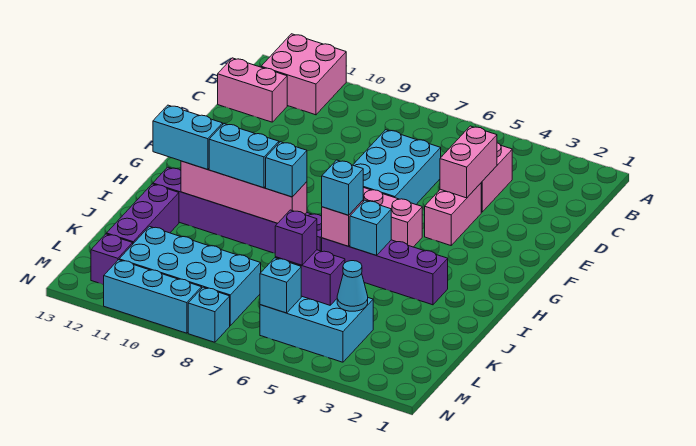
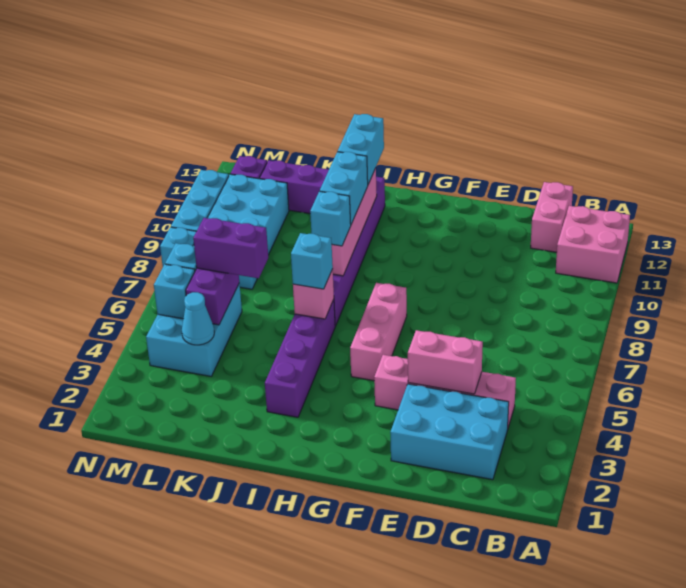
cyan brick D6:F7 level 1 -> cyan brick C2:E3 level 1
cyan brick I5 level 2 -> cyan brick M5 level 2
purple brick L6 level 3 -> purple brick K6:L6 level 3

